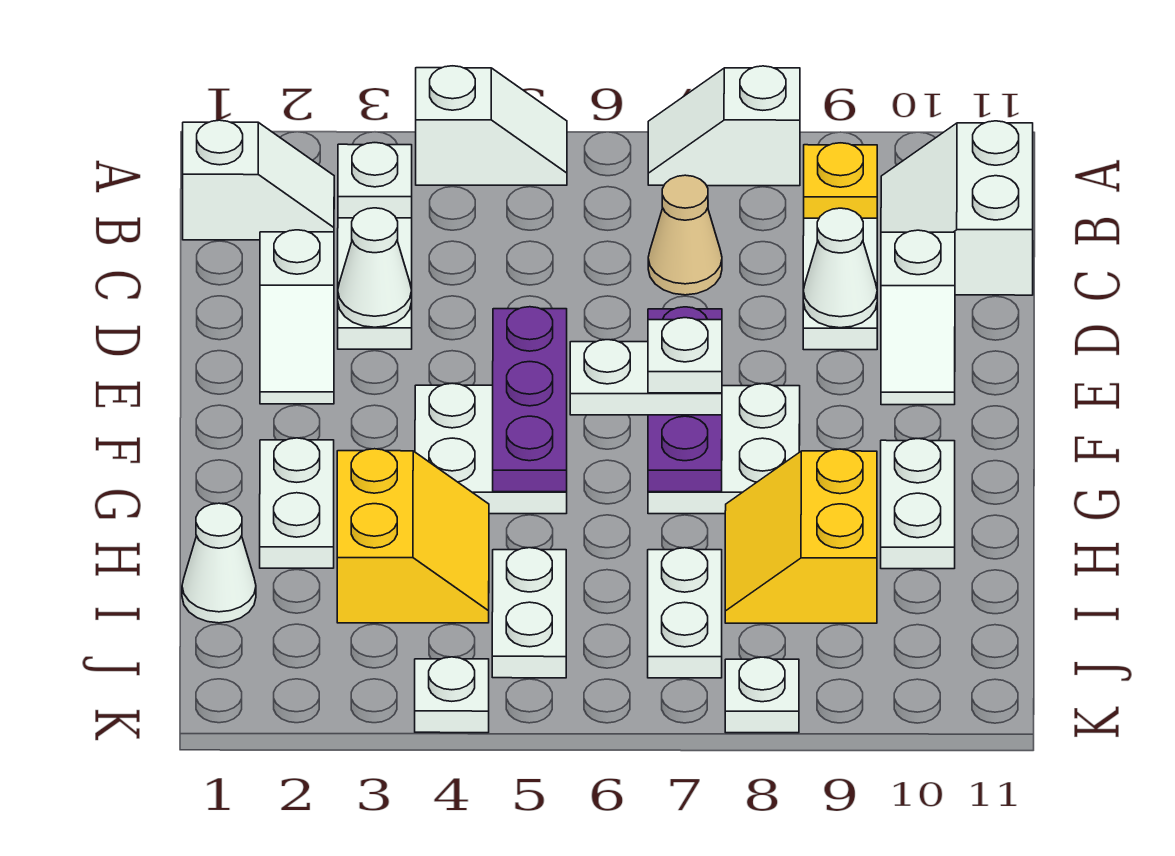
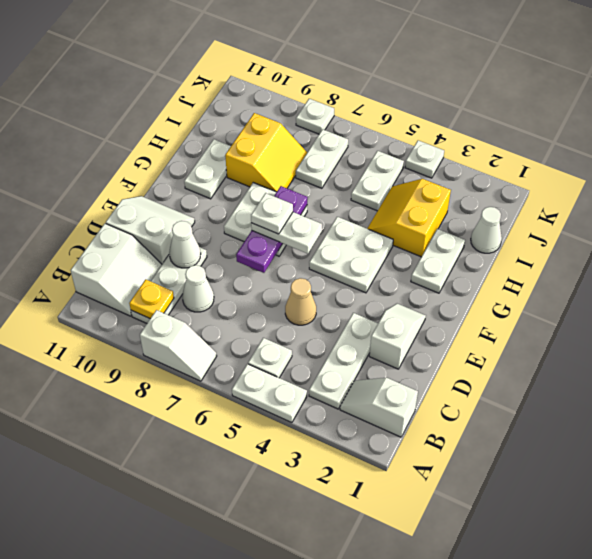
white slope A4:A5 level 1 top 4 -> white plate A4:A5 level 1
white plate B3 level 2 -> white plate B5 level 1
tan cone C7 level 1 -> tan cone D5 level 1
white cone D3 level 2 -> white cone C8 level 1
white slope D10:E10 level 1 top D -> white slope D10:E11 level 1 top D
purple plate E5:G5 level 2 -> none

